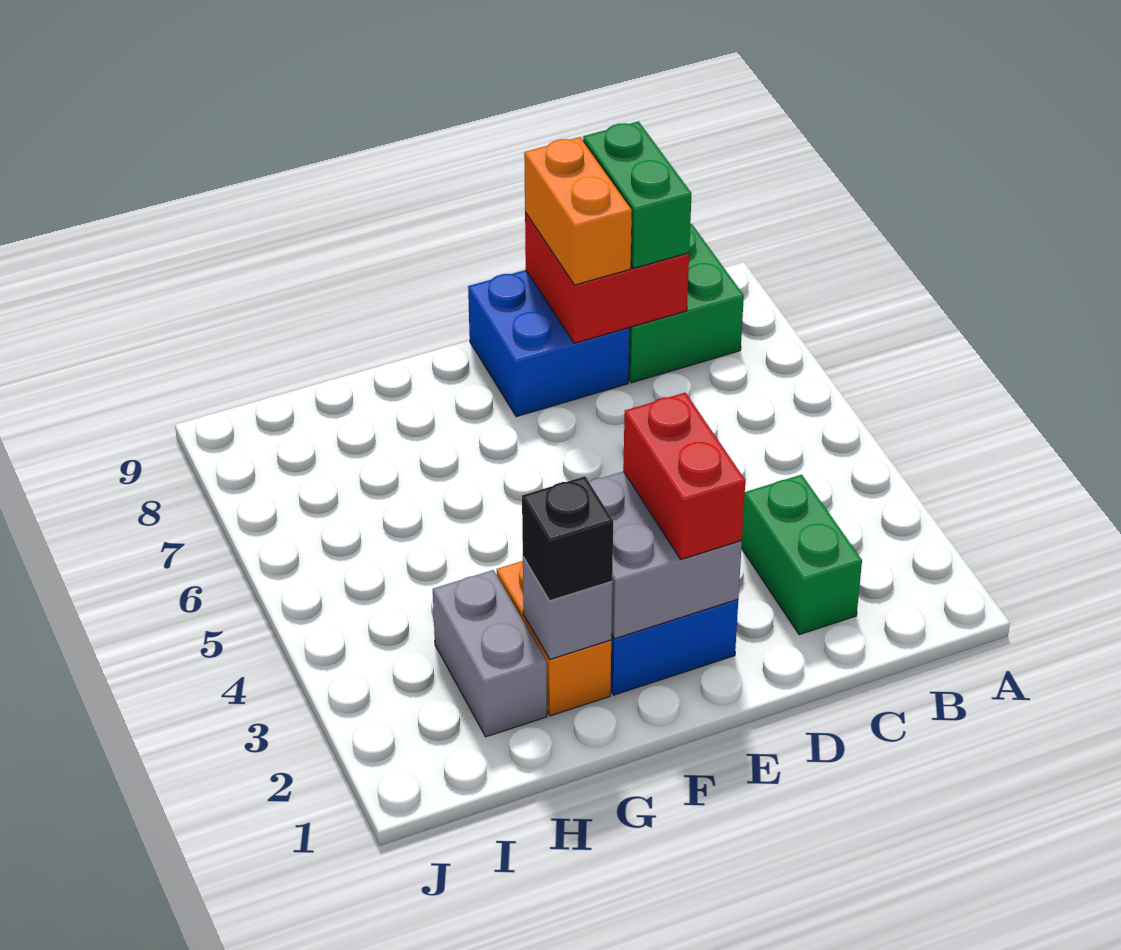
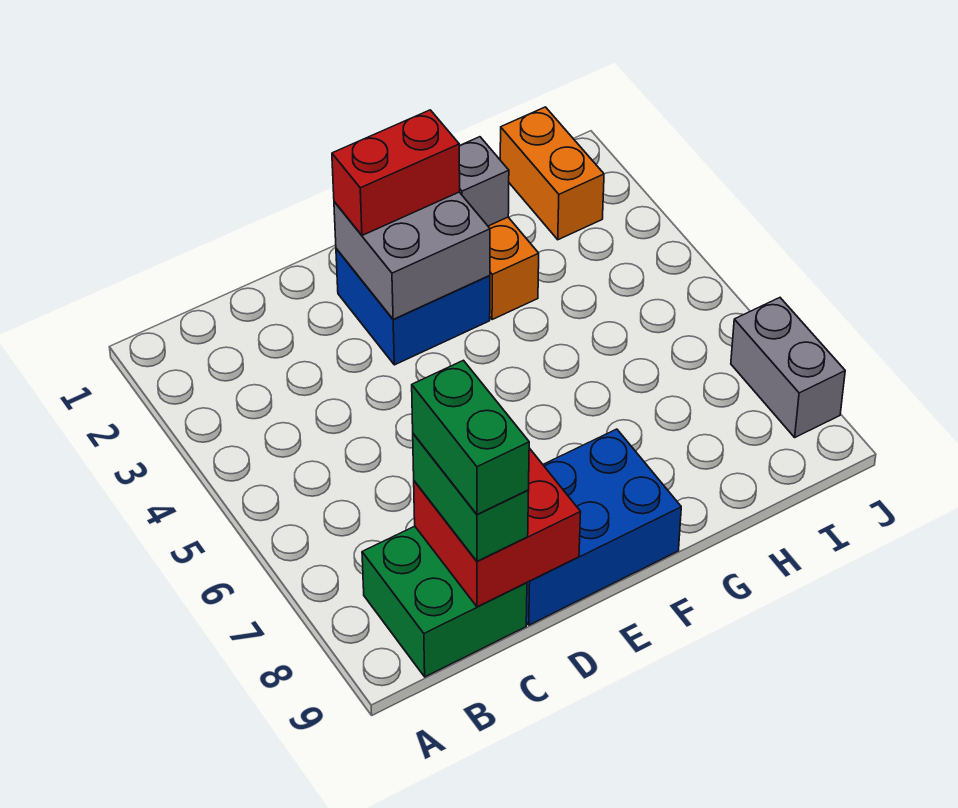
green brick C2:C3 level 1 -> green brick C8:C9 level 4
blue brick D8:E9 level 1 -> blue brick D8:F9 level 1
orange brick D8:D9 level 3 -> orange brick I1:I2 level 1
red brick E2:E3 level 3 -> red brick E2:F2 level 3
black brick G2 level 3 -> none
grey brick H2:H3 level 1 -> grey brick J7:J8 level 1

